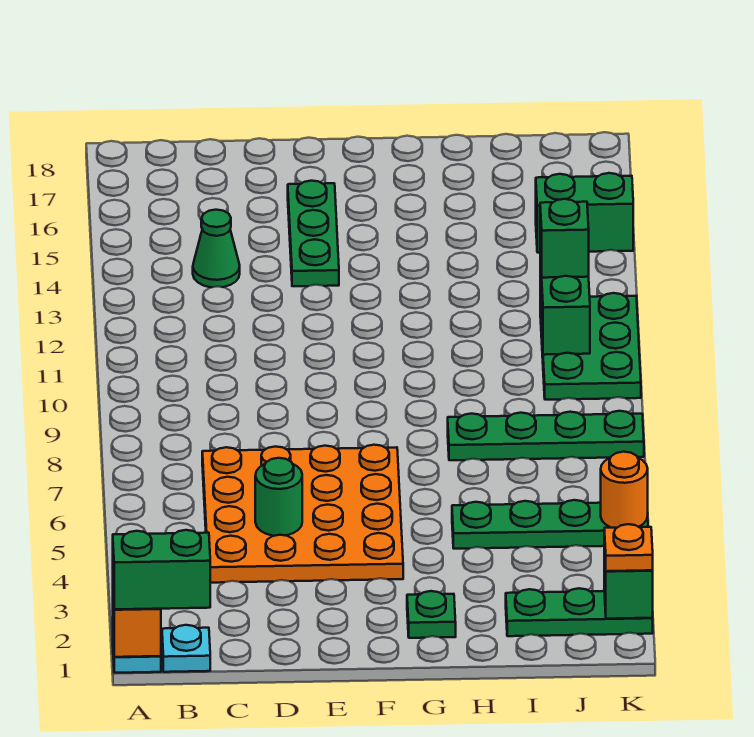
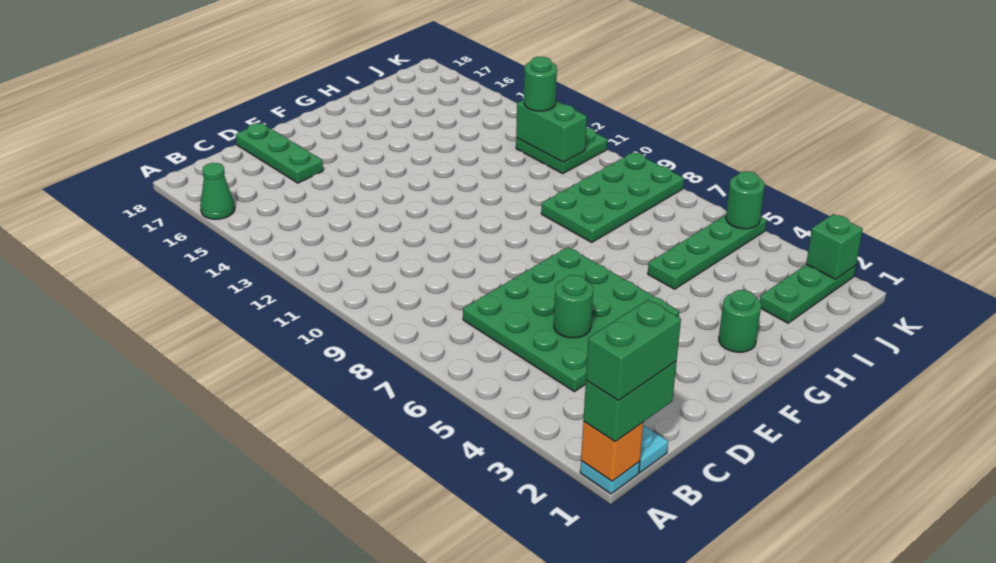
orange plate C4:F7 level 1 -> green plate C4:F7 level 1
green cone C14 level 1 -> green cone A16 level 1
green plate E14:E16 level 1 -> green plate D16:D18 level 1
green plate G2 level 1 -> green round brick G2 level 1
green plate H8:K8 level 1 -> green plate H8:K9 level 1
green plate J10:K12 level 1 -> green plate J11:K12 level 1
green brick J12 level 3 -> green round brick J12 level 3
green brick J15:K15 level 1 -> green brick A1:B1 level 4
orange plate K2 level 3 -> none
orange round brick K5 level 2 -> green round brick K5 level 2

